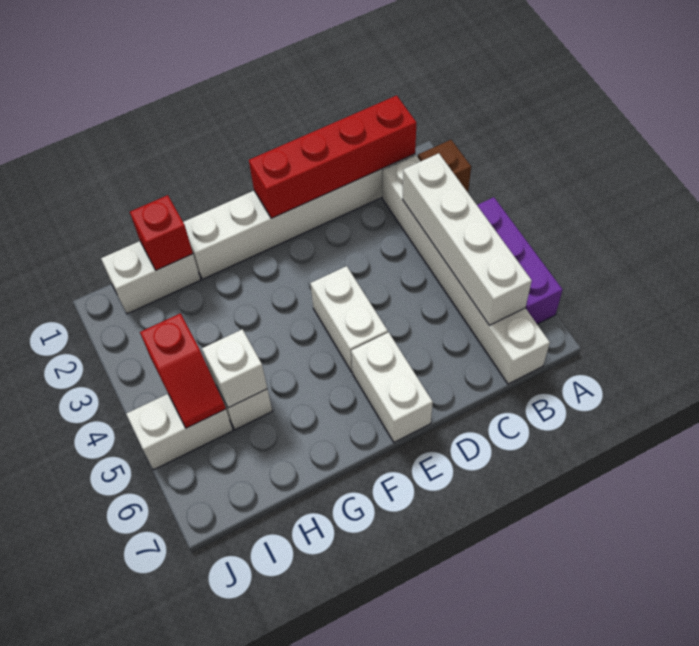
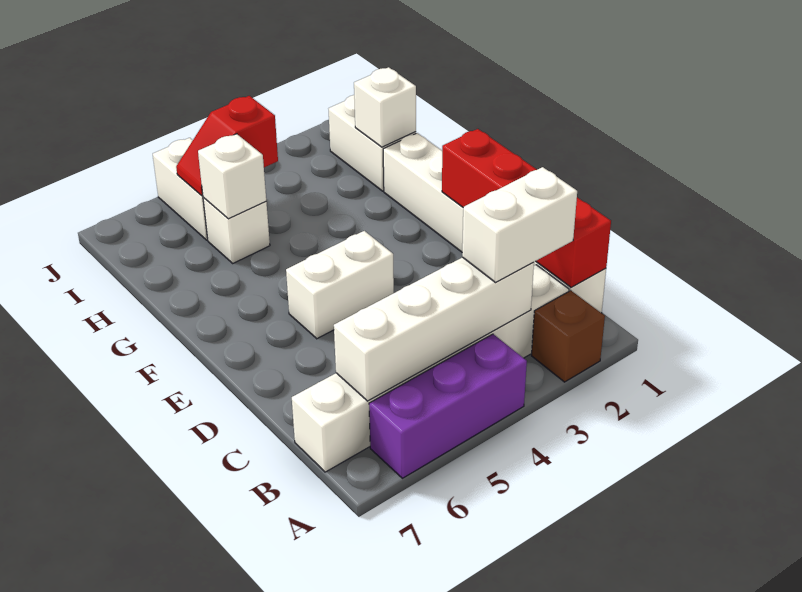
white brick E6:E7 level 1 -> white brick B2:B3 level 3
red brick H1 level 2 -> white brick H1 level 2

